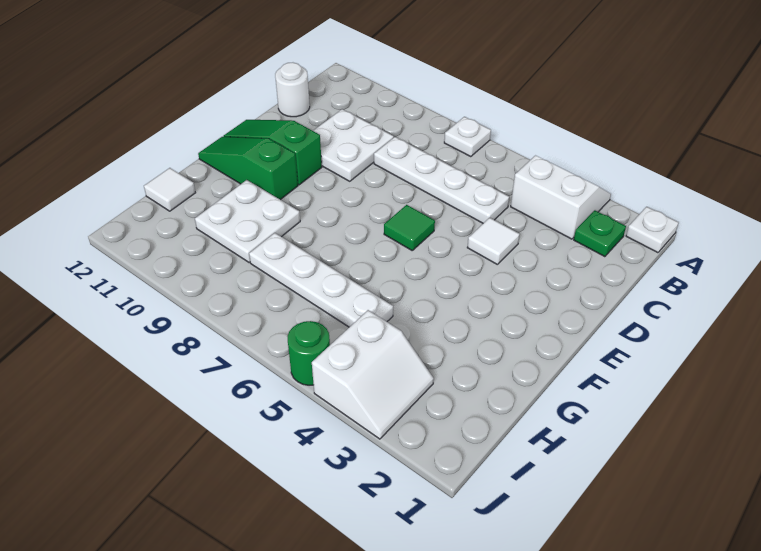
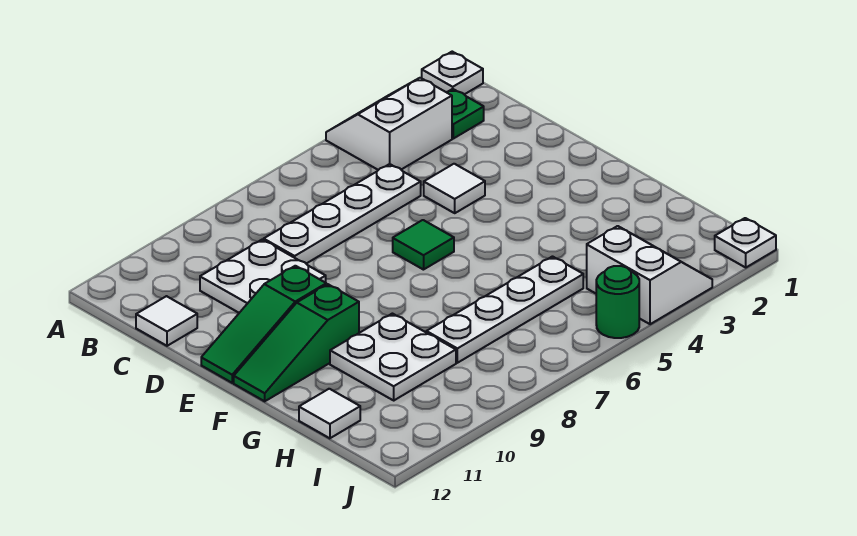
white plate A7 level 1 -> white plate J1 level 1
white round brick C12 level 1 -> white tile C12 level 1

